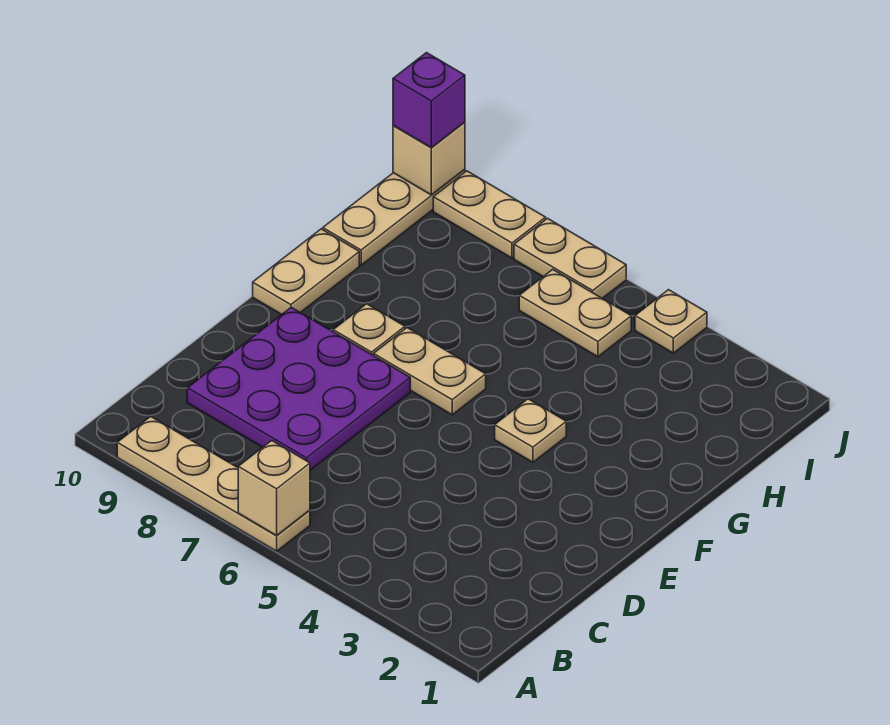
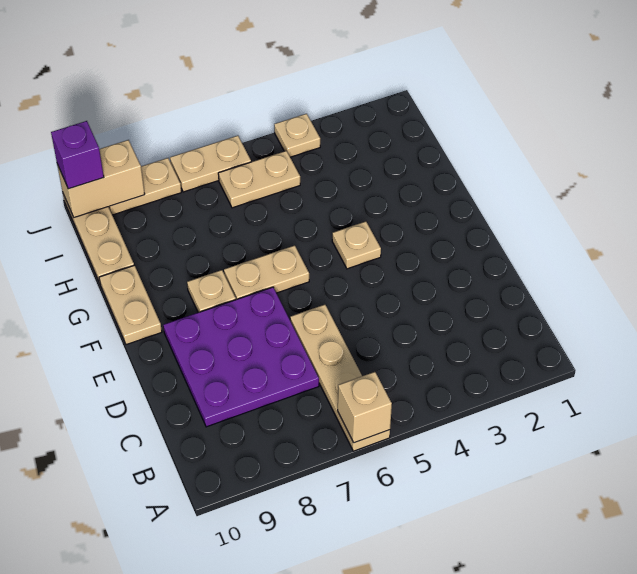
tan plate A6:A9 level 1 -> tan plate A6:D6 level 1
tan brick J10 level 2 -> tan brick J9:J10 level 2

